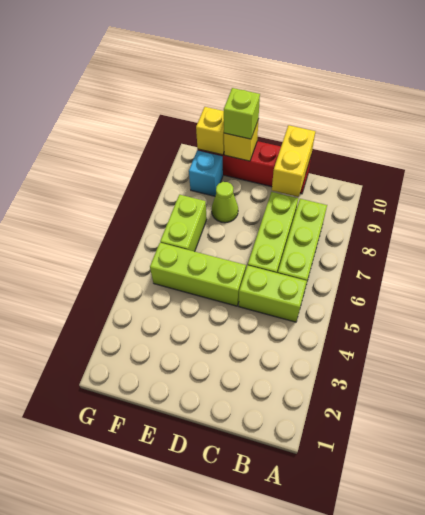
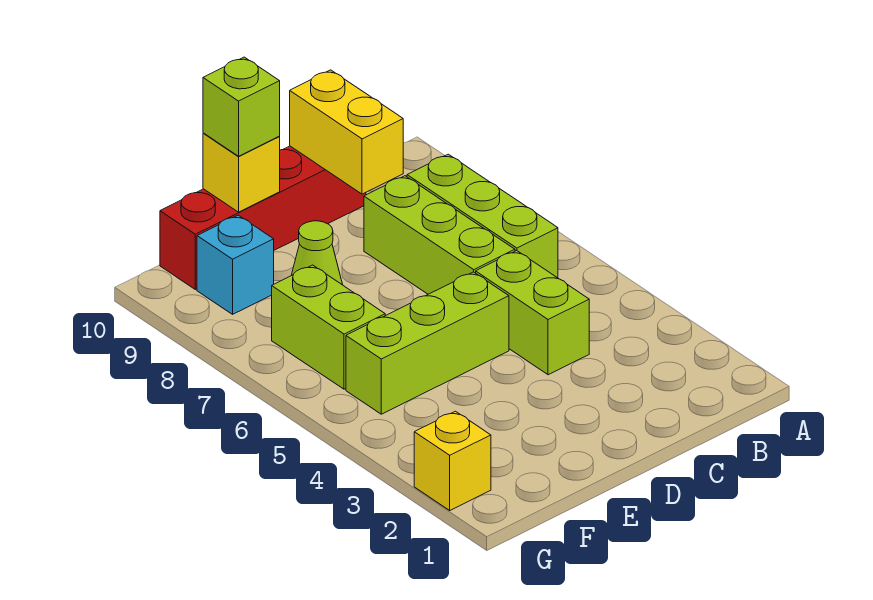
lime brick B5:C5 level 1 -> lime brick C4:C5 level 1
yellow brick F10 level 2 -> yellow brick G2 level 1

